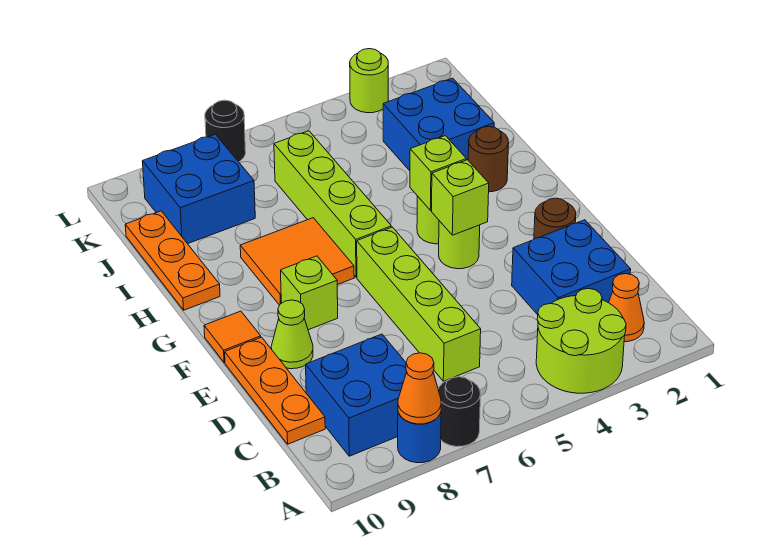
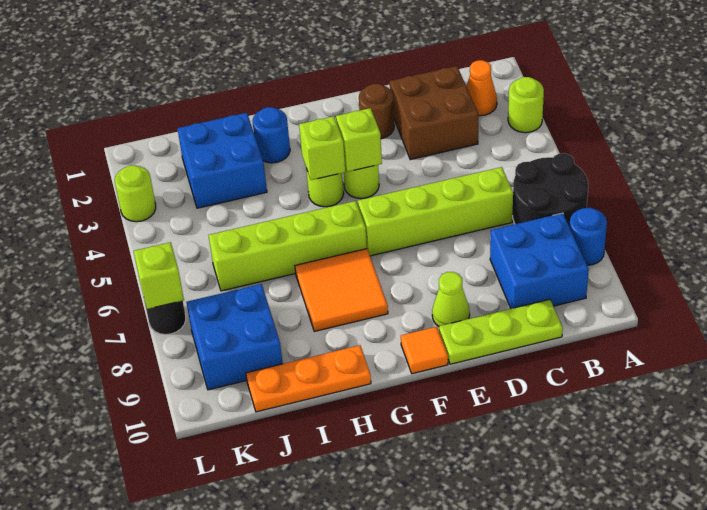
lime round brick A3:B4 level 1 -> lime round brick A3 level 1
black round brick A7 level 1 -> black round brick A6:B7 level 1
orange cone A8 level 2 -> none
blue brick C2:D3 level 1 -> brown brick C2:D3 level 1
orange plate C10:E10 level 1 -> lime plate C10:E10 level 1
lime brick F8 level 1 -> lime brick L7 level 2
brown round brick H2 level 1 -> blue round brick H2 level 1

